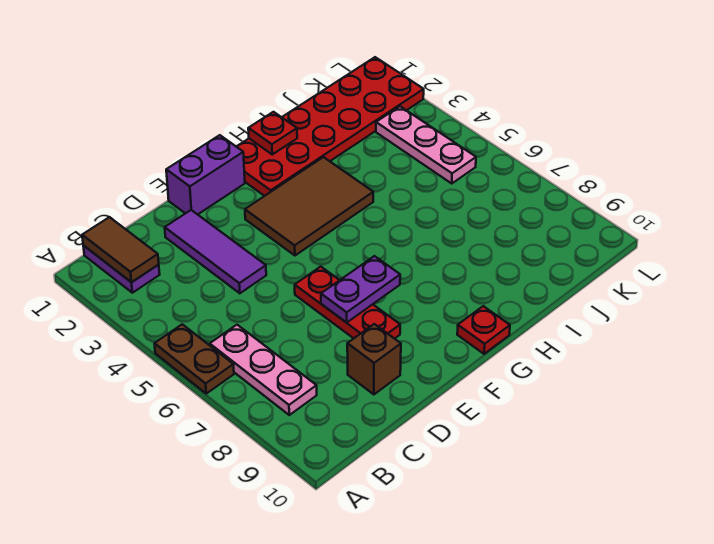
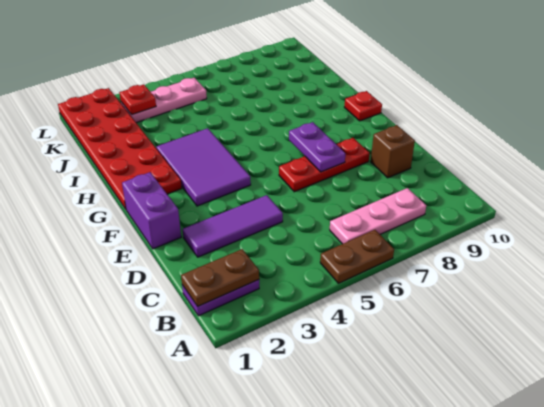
brown tile B1:B2 level 2 -> brown plate B1:B2 level 2
brown tile F3:H4 level 1 -> purple tile F3:H4 level 1
red plate H1 level 2 -> red plate K3 level 2

